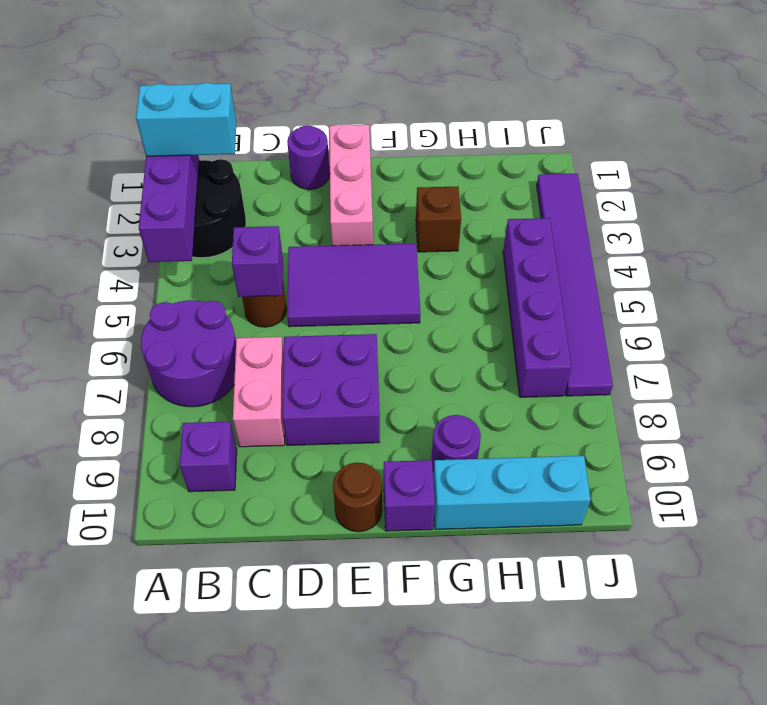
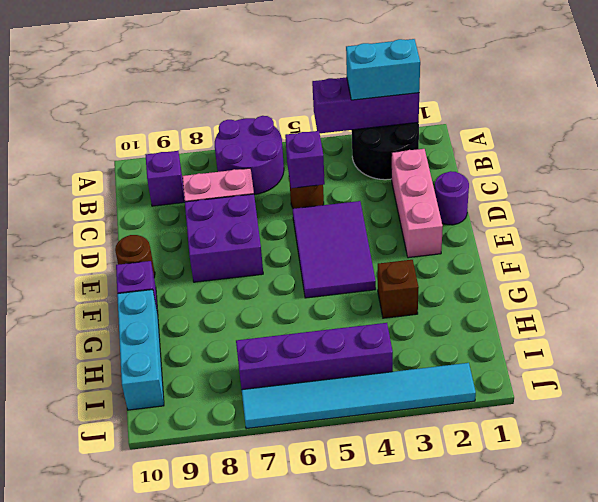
cyan brick A2:B2 level 3 -> cyan brick A2:A3 level 3
pink brick E1:E3 level 1 -> pink brick C2:E2 level 1
purple round brick G9 level 1 -> none
purple tile J2:J7 level 1 -> cyan tile J2:J7 level 1

